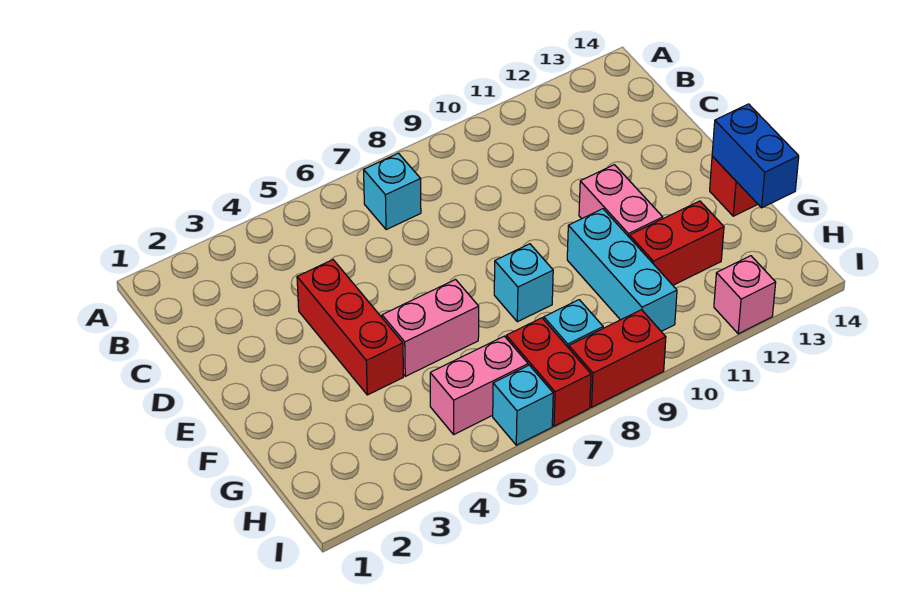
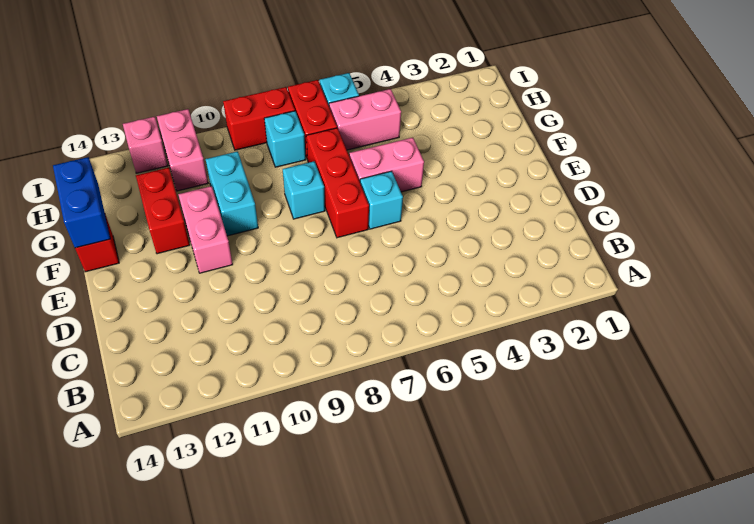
cyan brick B7 level 1 -> cyan brick E6 level 1
red brick D4:F4 level 1 -> red brick E7:G7 level 1
cyan brick F10:H10 level 1 -> cyan brick F10:G10 level 1
red brick G11:G12 level 1 -> red brick F12:G12 level 1
none -> pink brick H11:I11 level 1

